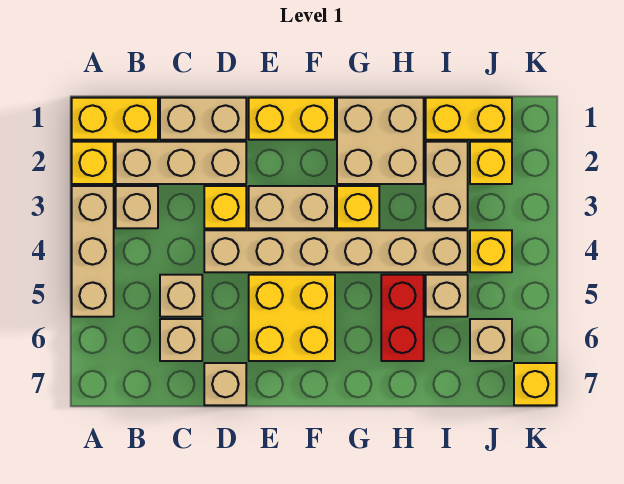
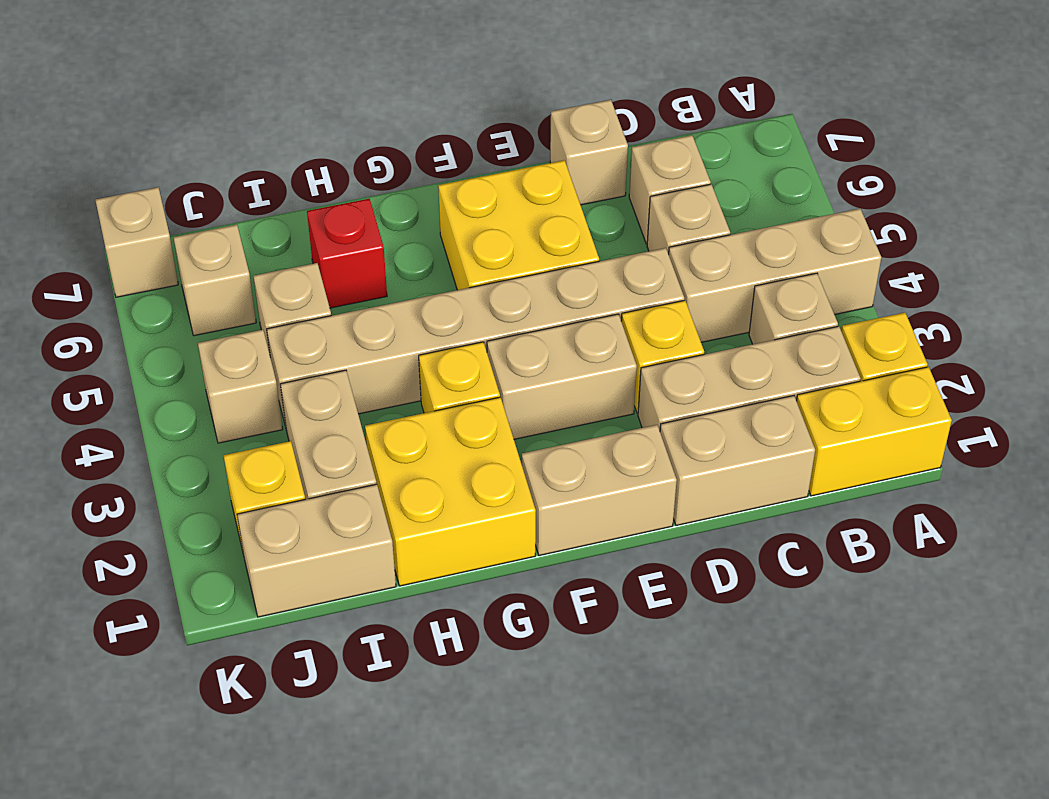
tan brick A3:A5 level 1 -> tan brick A4:C4 level 1
yellow brick E1:F1 level 1 -> tan brick E1:F1 level 1
tan brick G1:H2 level 1 -> yellow brick G1:H2 level 1
red brick H5:H6 level 1 -> red brick H6 level 1
yellow brick I1:J1 level 1 -> tan brick I1:J1 level 1
yellow brick J4 level 1 -> tan brick J4 level 1
yellow brick K7 level 1 -> tan brick K7 level 1

